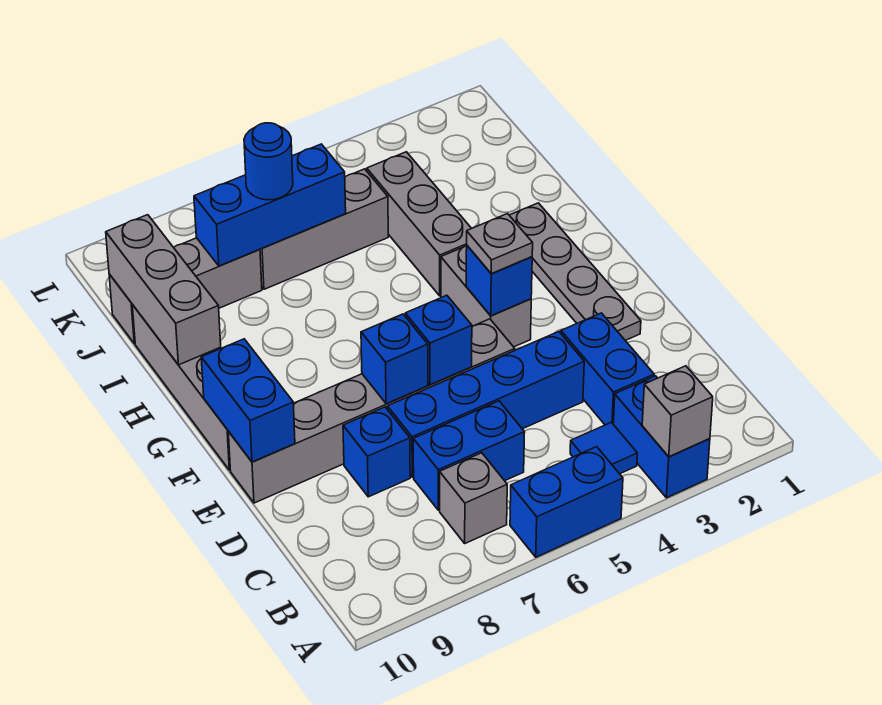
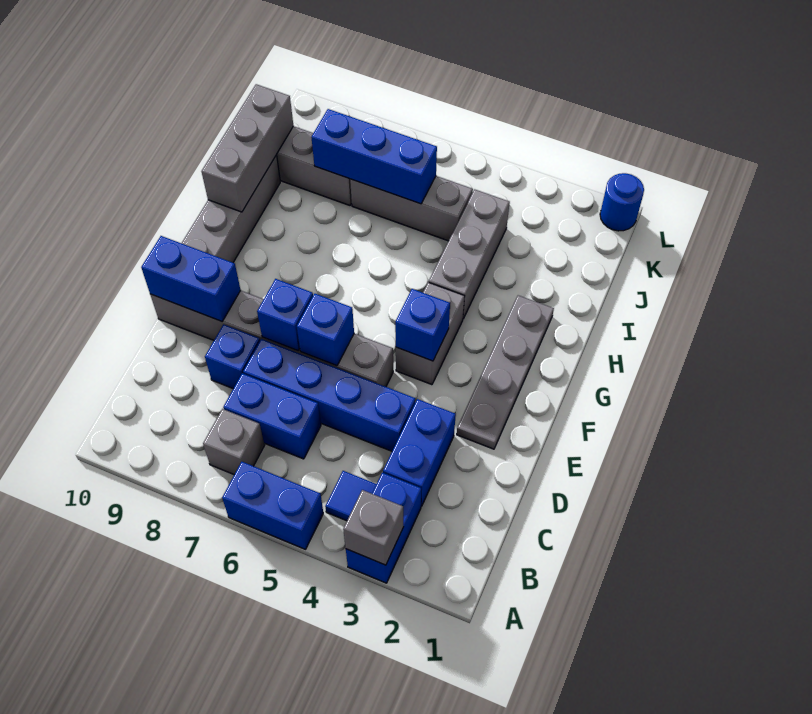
blue brick E10:F10 level 2 -> blue brick E9:E10 level 2
grey plate F4 level 3 -> none
blue round brick J7 level 3 -> blue round brick L1 level 1

